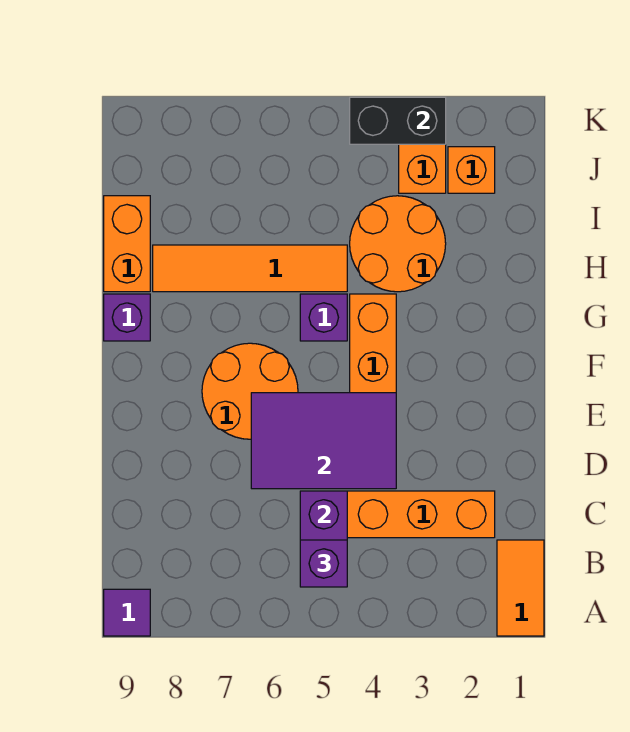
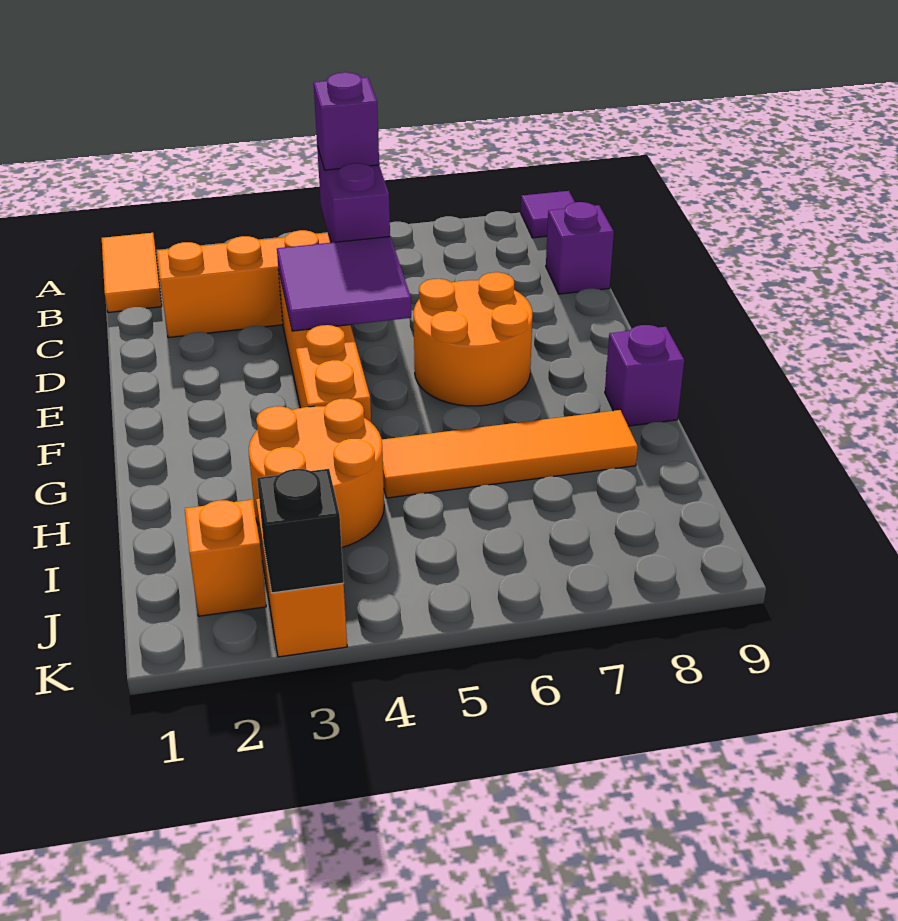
purple tile D4:E6 level 2 -> purple tile D4:E5 level 2
purple brick G5 level 1 -> purple brick C9 level 1
orange brick H9:I9 level 1 -> none
black brick K3:K4 level 2 -> black brick K3 level 2

